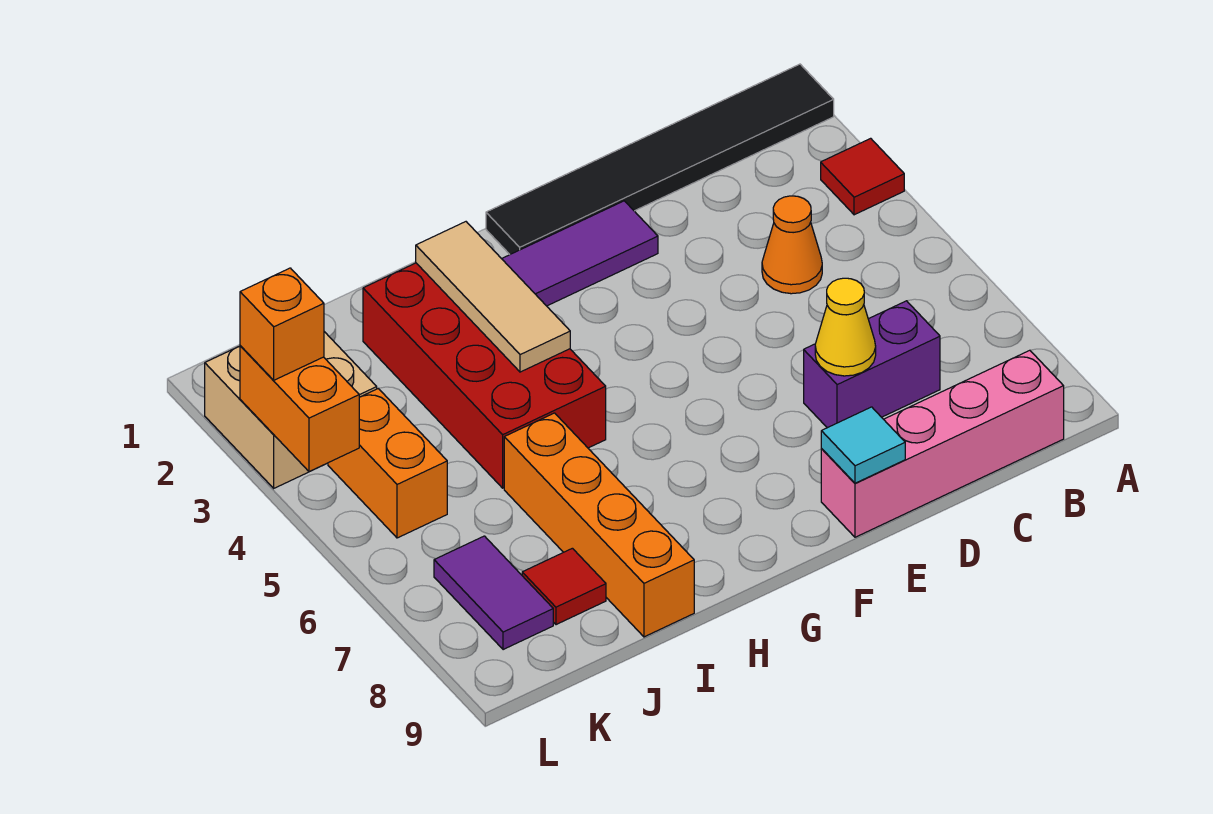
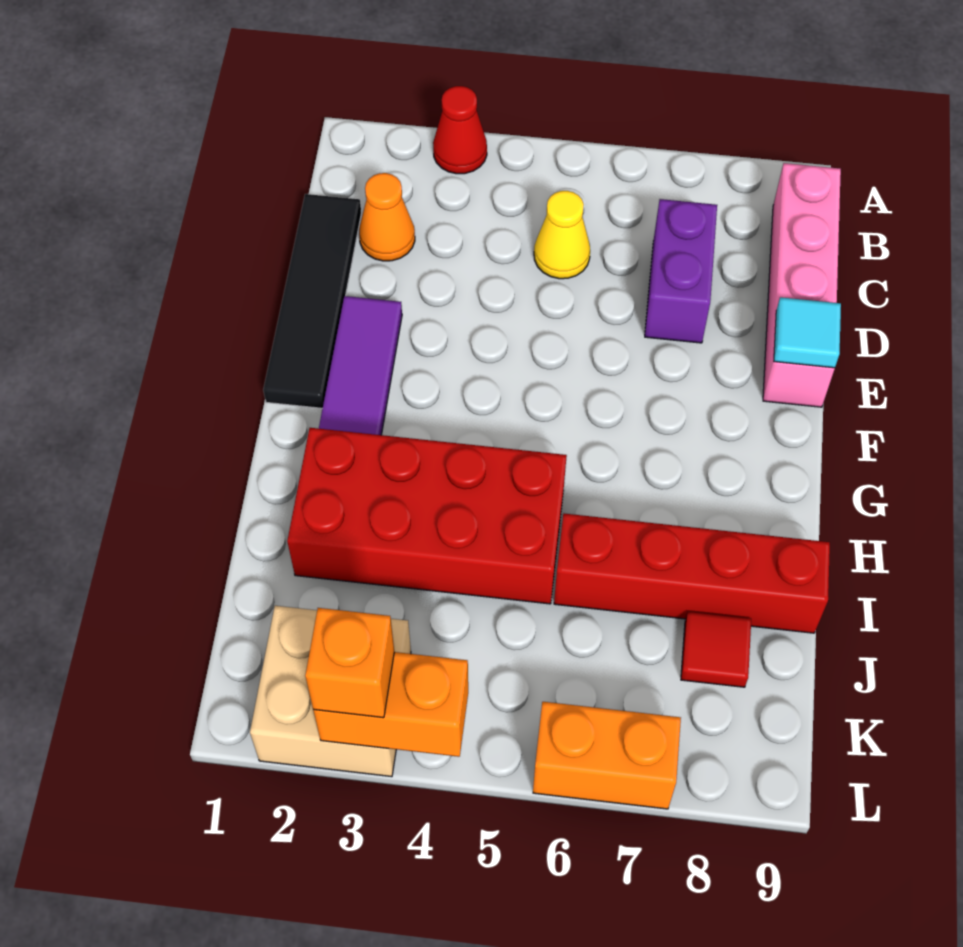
black tile A1:F1 level 1 -> black tile C1:F1 level 1
red tile A3 level 1 -> red cone A3 level 1
orange cone C4 level 1 -> orange cone C2 level 1
yellow cone D7 level 2 -> yellow cone C5 level 1
tan tile H2:H4 level 2 -> none
orange brick I6:I9 level 1 -> red brick I6:I9 level 1
orange brick K4:K5 level 1 -> orange brick L6:L7 level 1
purple tile K7:K8 level 1 -> none

